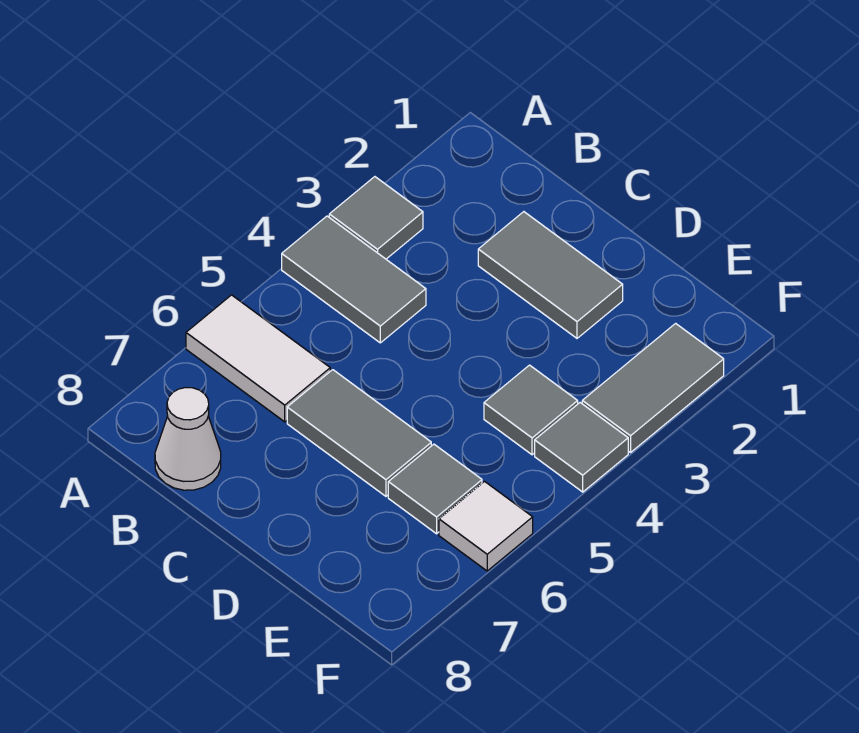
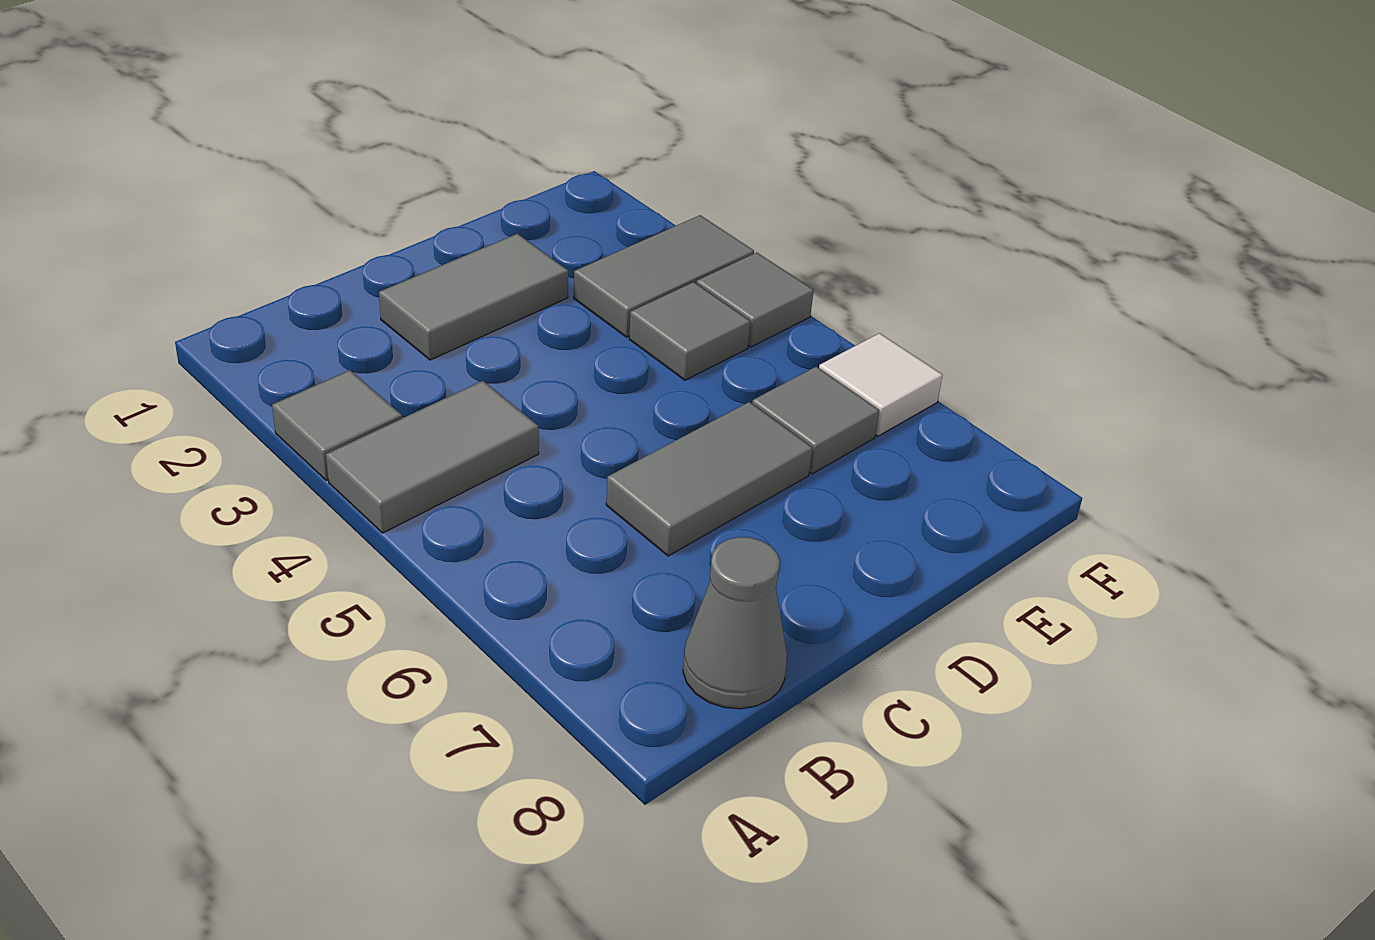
white tile A6:B6 level 1 -> none
white cone B8 level 1 -> grey cone B8 level 1
grey tile F2:F3 level 1 -> grey tile E3:F3 level 1

